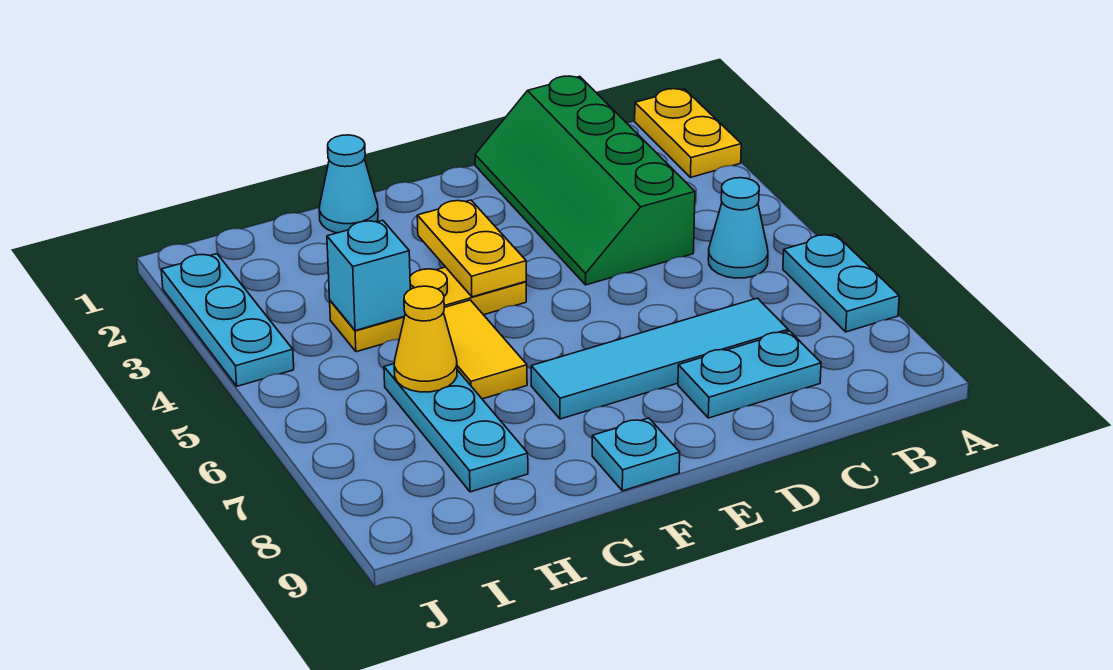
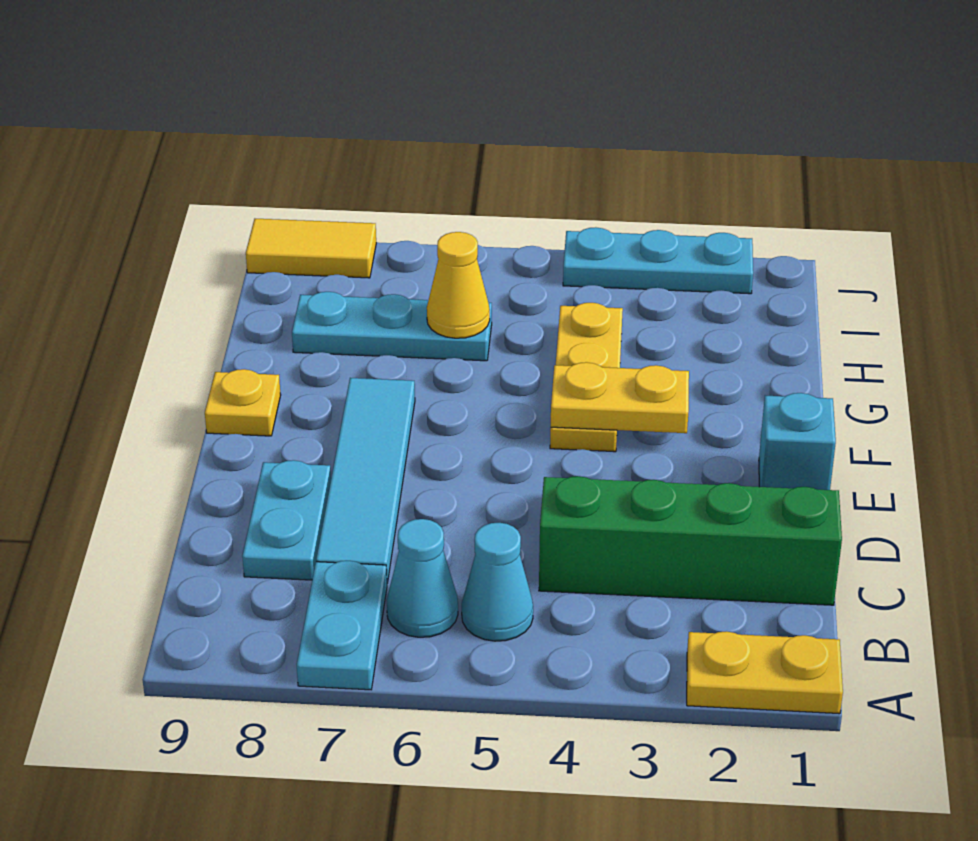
cyan plate A6:A7 level 1 -> cyan plate A7:B7 level 1
cyan plate F9 level 1 -> yellow plate F9 level 1
cyan cone G1 level 1 -> cyan cone B6 level 1
yellow tile G5:G6 level 1 -> yellow tile J8:J9 level 1
cyan brick H4 level 2 -> cyan brick E1 level 1

